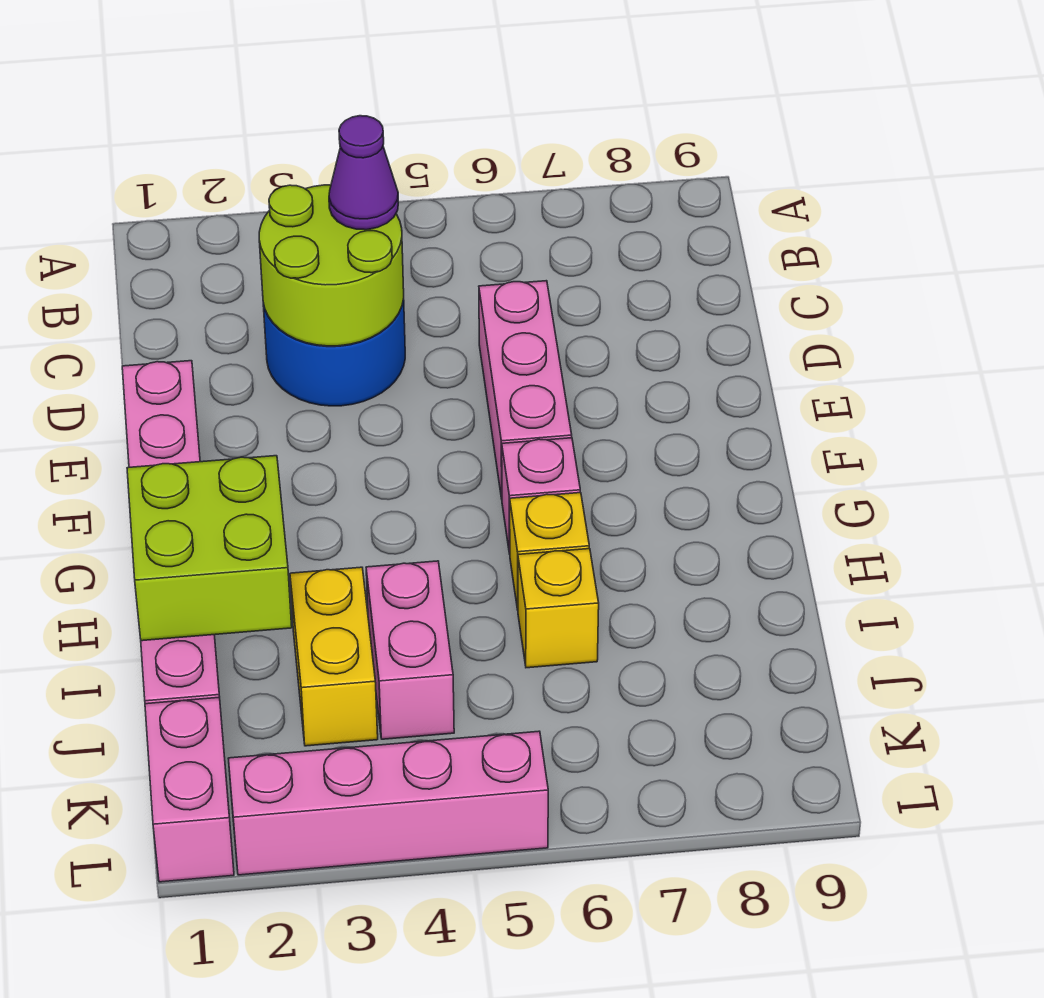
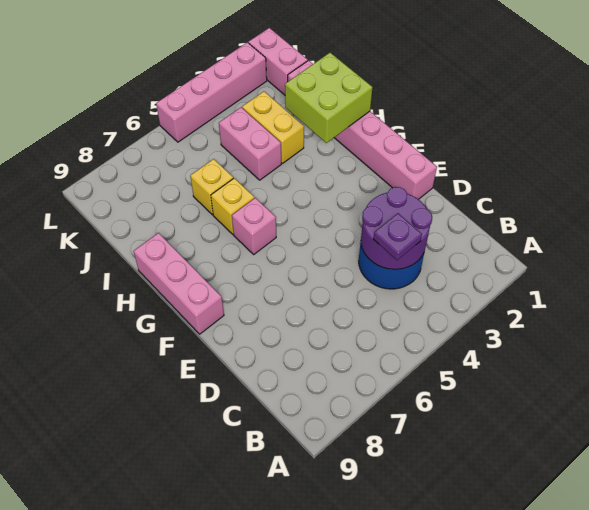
lime round brick C3:D4 level 2 -> purple round brick C3:D4 level 2
purple cone C4 level 3 -> purple plate C4 level 3
pink brick D6:F6 level 1 -> pink brick F9:H9 level 1

